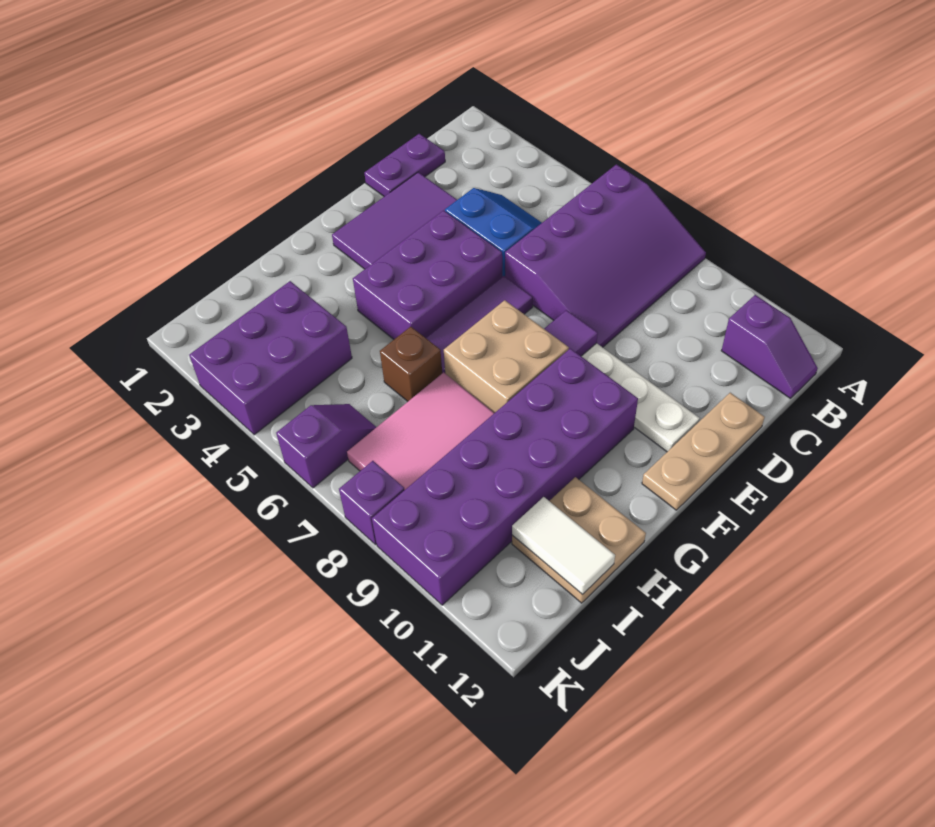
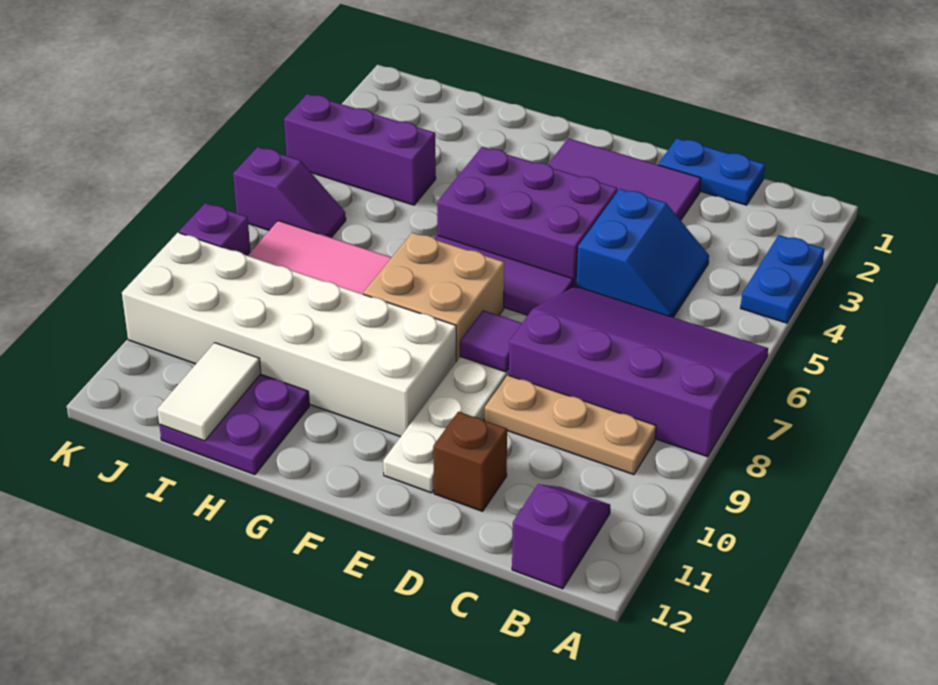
none -> blue plate A3:A4 level 1
purple slope A6:D8 level 1 top 6 -> purple slope A6:D8 level 1 top 8
purple slope B11:B12 level 1 top 11 -> purple slope B11:B12 level 1 top 12
purple plate C1:D1 level 1 -> blue plate C1:D1 level 1
tan plate D12:F12 level 1 -> tan plate B9:D9 level 1
purple brick F9:K10 level 1 -> white brick F9:K10 level 1
brown brick H6 level 1 -> brown brick D11 level 1
tan plate H11:I12 level 1 -> purple plate H11:I12 level 1
purple brick I3:K4 level 1 -> purple brick I4:K4 level 1

